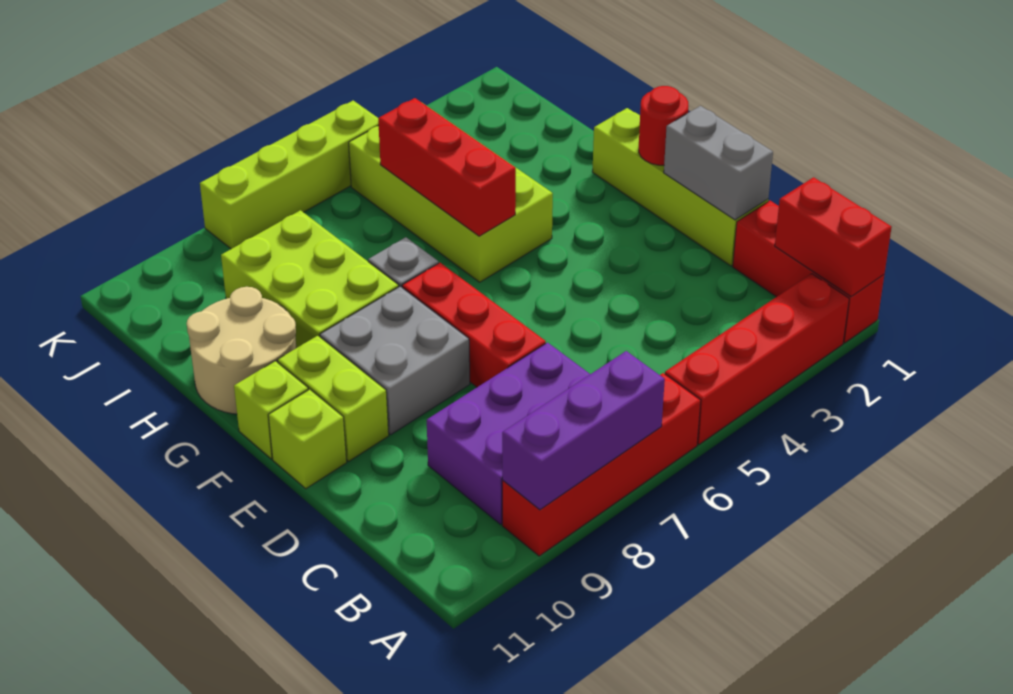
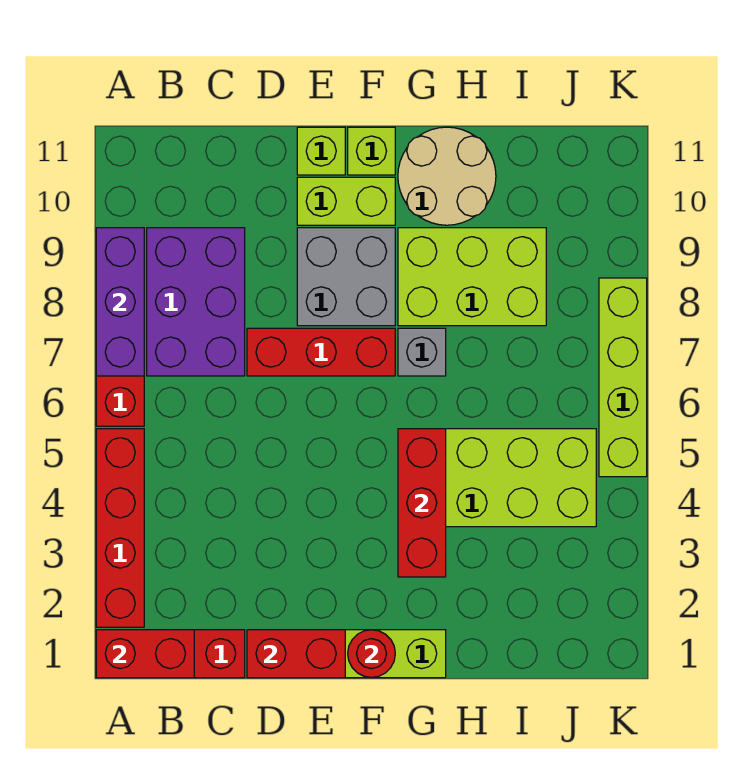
grey brick D1:E1 level 2 -> red brick D1:E1 level 2
red brick G5:I5 level 2 -> red brick G3:G5 level 2

